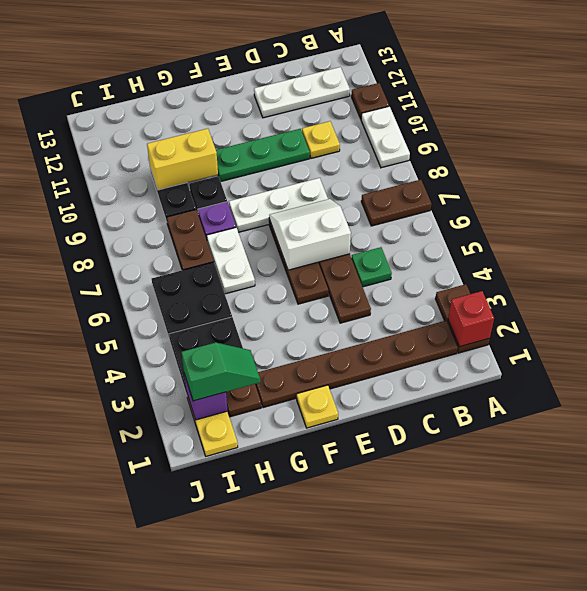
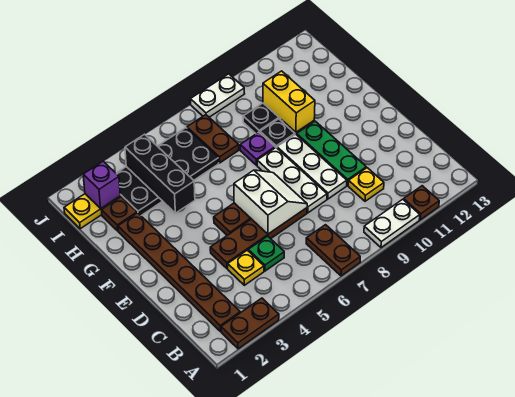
red brick A2 level 2 -> none
white plate B12:D12 level 1 -> white plate D9:F9 level 1
yellow plate F1 level 1 -> yellow plate C4 level 1
none -> black brick G4:I4 level 2
white plate G6:G7 level 1 -> white plate J8:J9 level 1
green slope H2:I2 level 3 top I -> none
brown plate H7:H8 level 1 -> brown plate H7:I7 level 1

